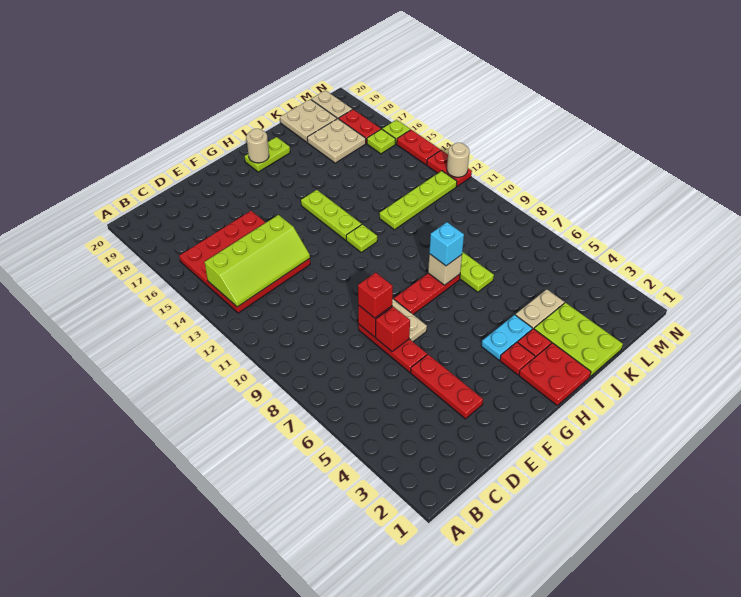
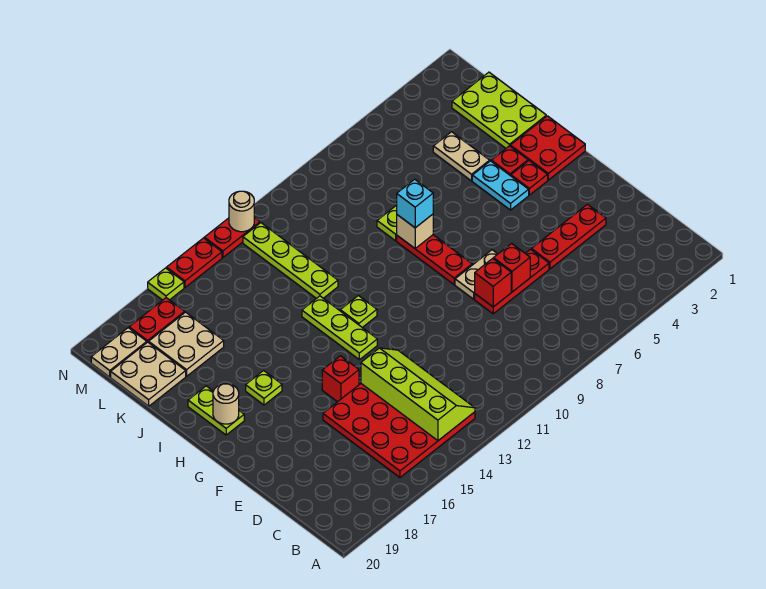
red brick E8 level 3 -> red brick F15 level 1
lime plate H13:H15 level 1 -> lime plate G13:I13 level 1
lime plate J1:K3 level 1 -> lime plate J1:L2 level 1
lime plate M16 level 1 -> lime plate H17 level 1

